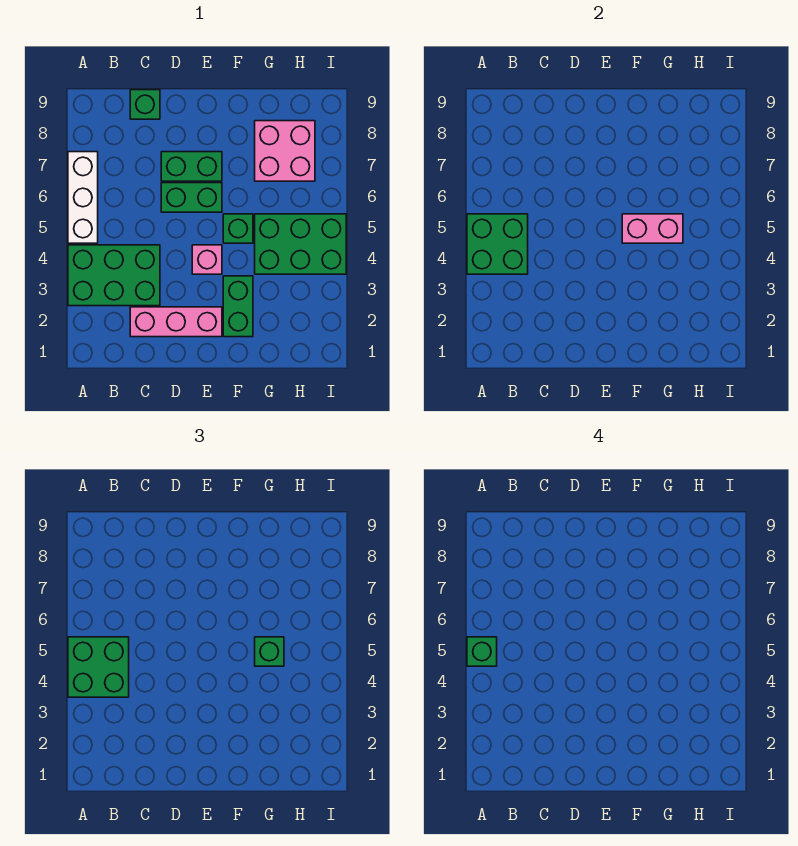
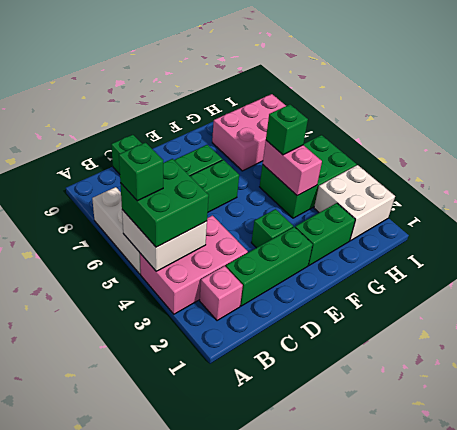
green brick A3:C4 level 1 -> pink brick A3:C4 level 1
green brick A4:B5 level 2 -> white brick A4:B5 level 2
pink brick C2:E2 level 1 -> green brick C2:E2 level 1
pink brick E4 level 1 -> pink brick B2 level 1
green brick F2:F3 level 1 -> green brick F2:G2 level 1
green brick F5 level 1 -> green brick E3 level 1
pink brick F5:G5 level 2 -> pink brick G4:G5 level 2
pink brick G7:H8 level 1 -> pink brick G7:I8 level 1
none -> white brick H2:I3 level 1

